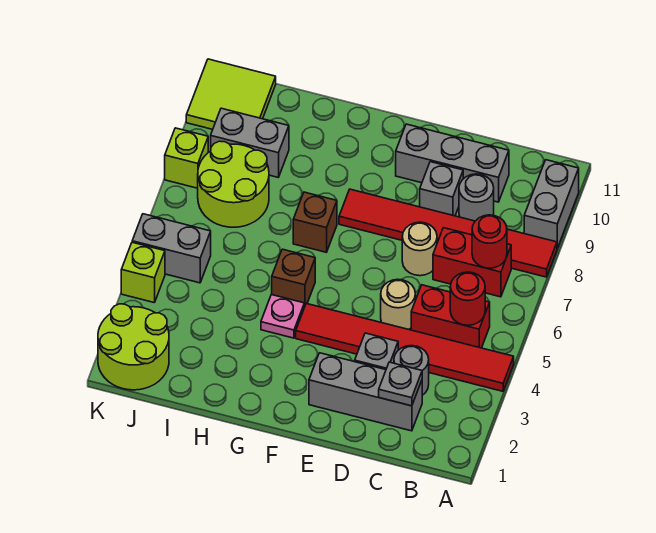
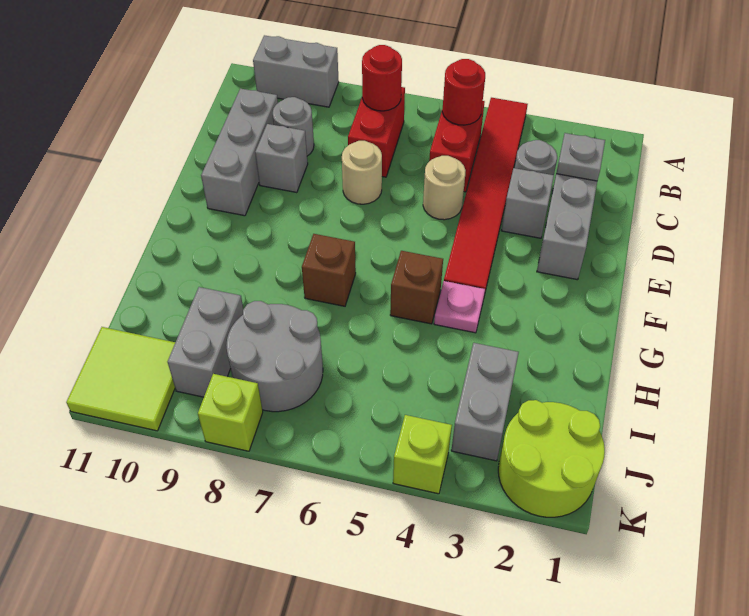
red tile A8:F8 level 1 -> none
lime round brick I7:J8 level 1 -> grey round brick I7:J8 level 1
grey brick J5:K5 level 1 -> grey brick I3:J3 level 1

